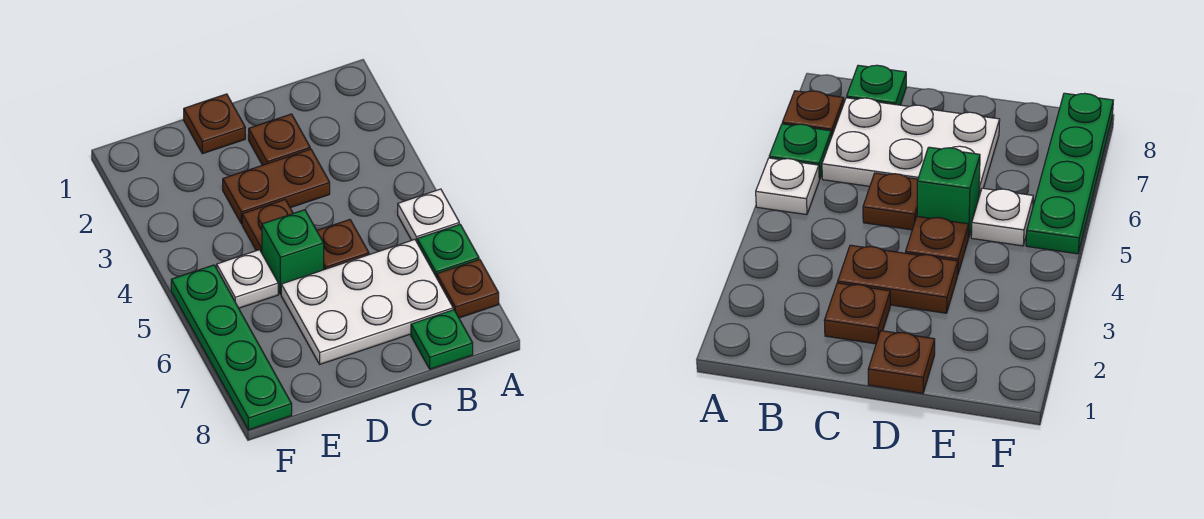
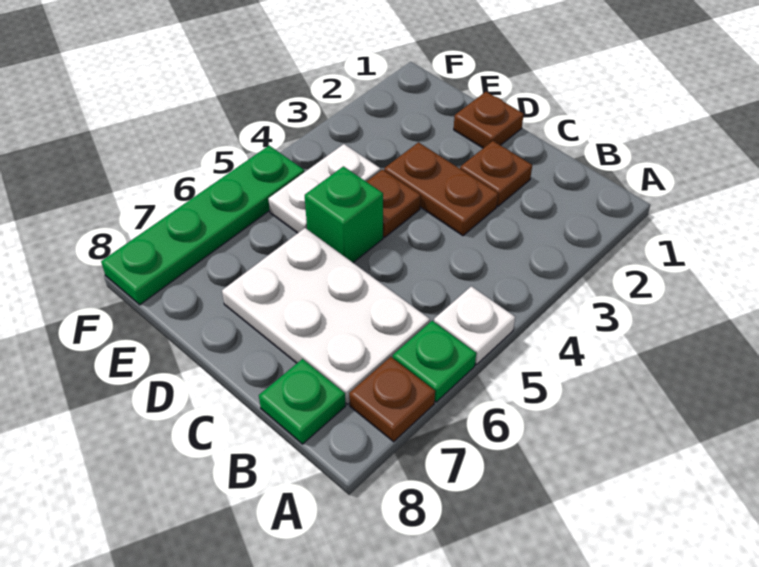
brown plate C5 level 1 -> none
white plate E5 level 1 -> white plate E4:E5 level 1

